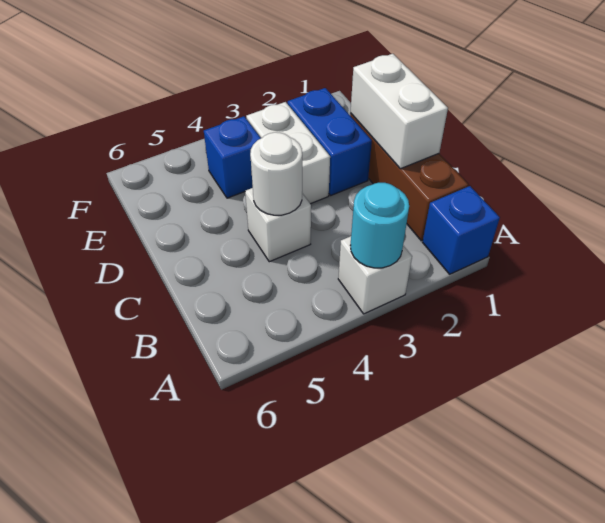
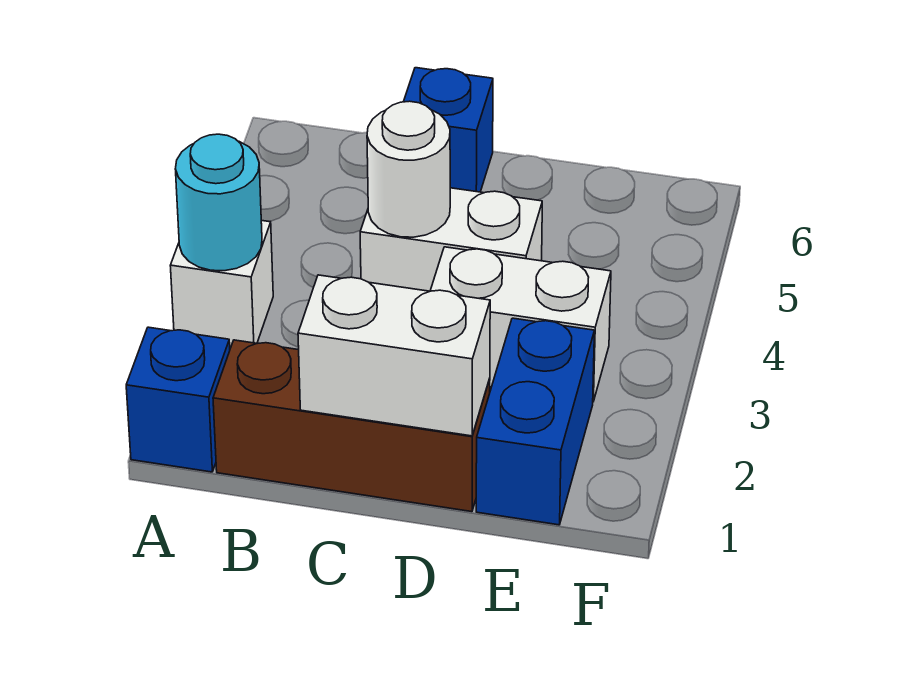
white brick C4 level 1 -> white brick C4:D4 level 1
blue brick D2:E2 level 1 -> blue brick E1:E2 level 1
blue brick E4 level 1 -> blue brick C6 level 1

